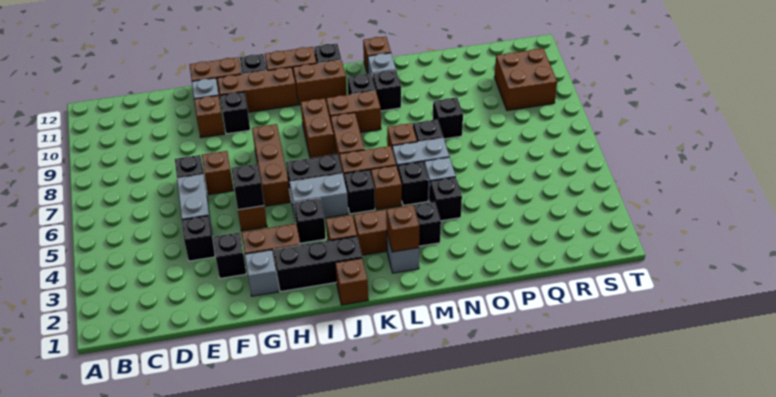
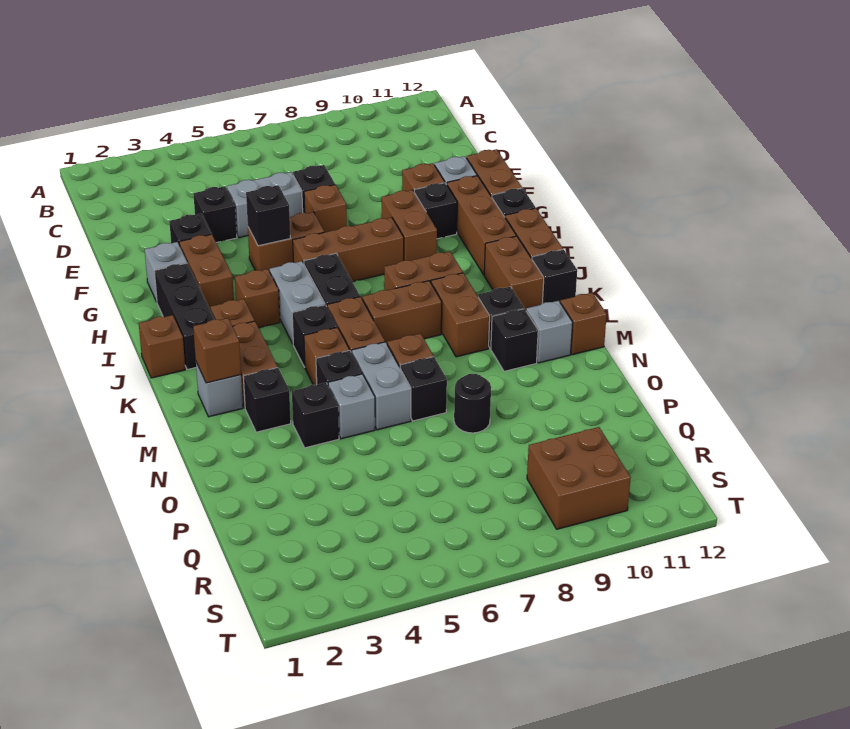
none -> brown brick G9:H9 level 1
black brick I4 level 1 -> brown brick I4 level 1
black brick O8 level 1 -> black round brick O8 level 1

